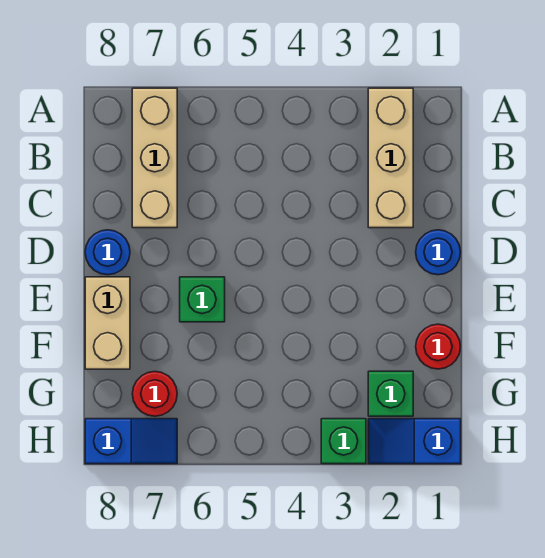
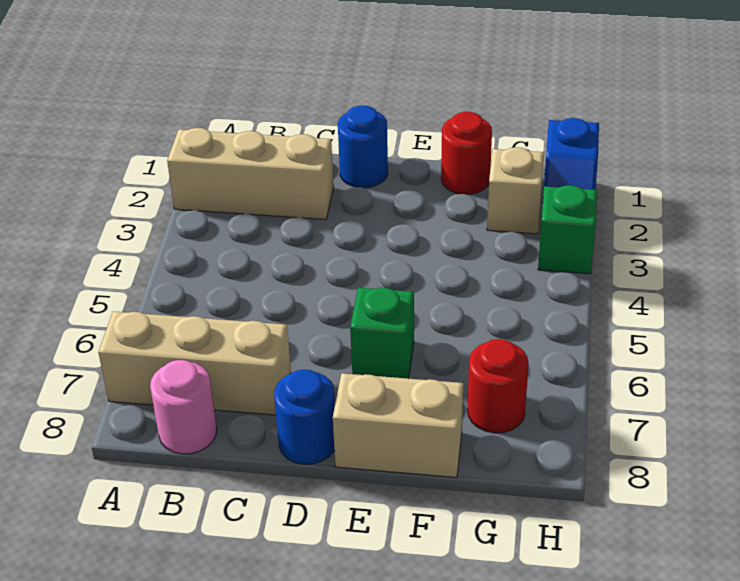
none -> pink round brick B8 level 1
green brick G2 level 1 -> tan brick G2 level 1
blue slope H7:H8 level 1 top 8 -> none

